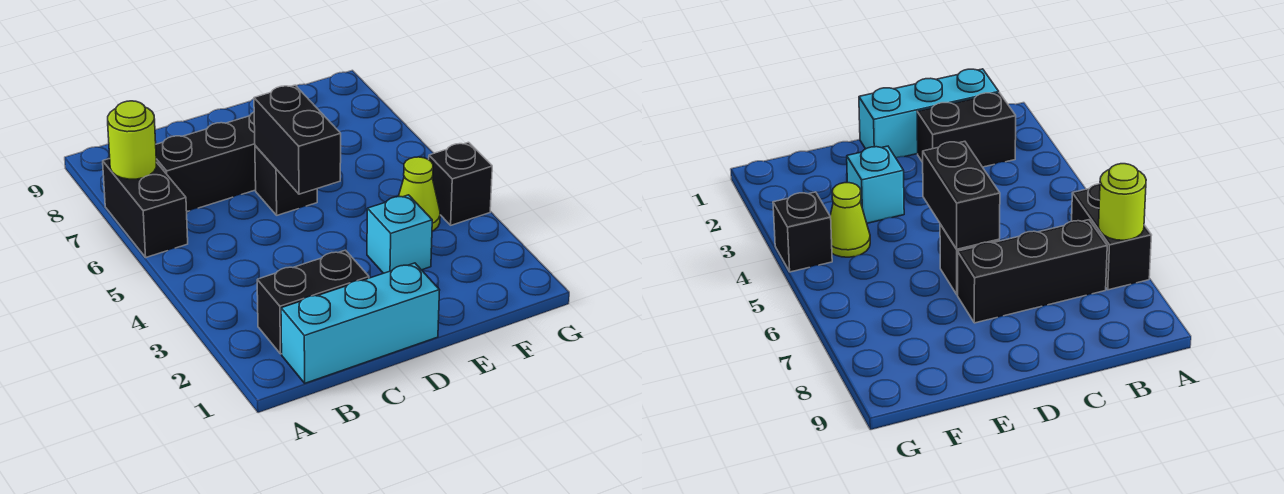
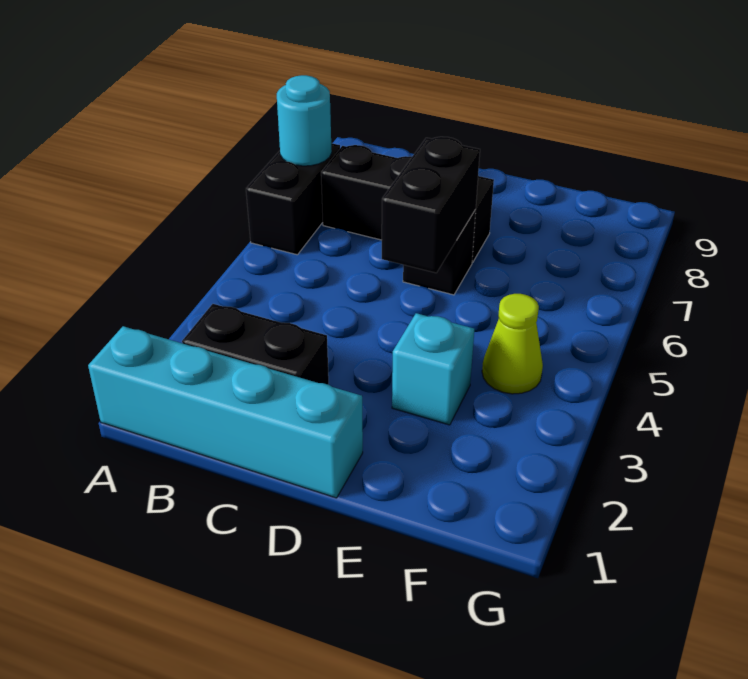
lime round brick A7 level 2 -> cyan round brick A7 level 2
cyan brick B1:D1 level 1 -> cyan brick A1:D1 level 1
black brick G4 level 1 -> none

